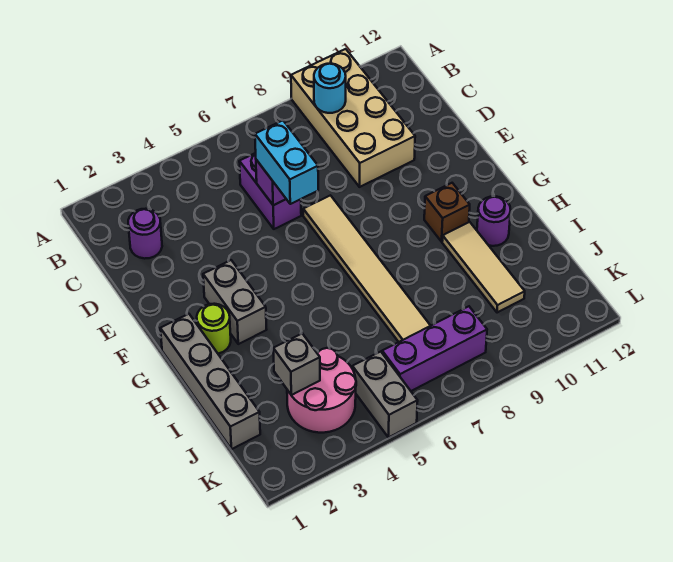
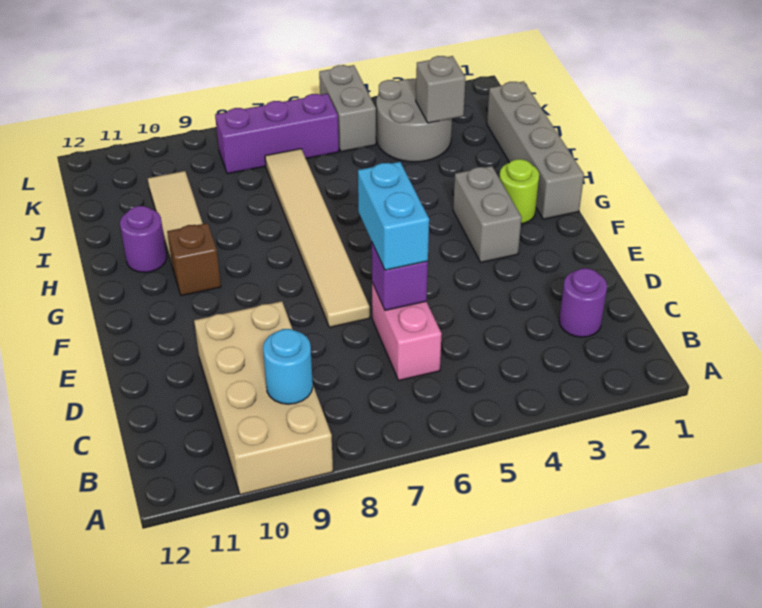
purple brick C6:D6 level 1 -> pink brick C6:D6 level 1
pink round brick J3:K4 level 1 -> grey round brick J3:K4 level 1

